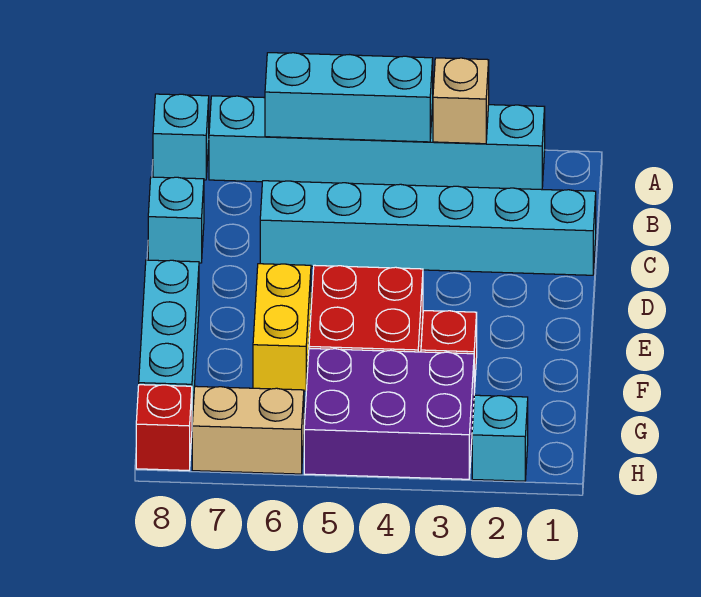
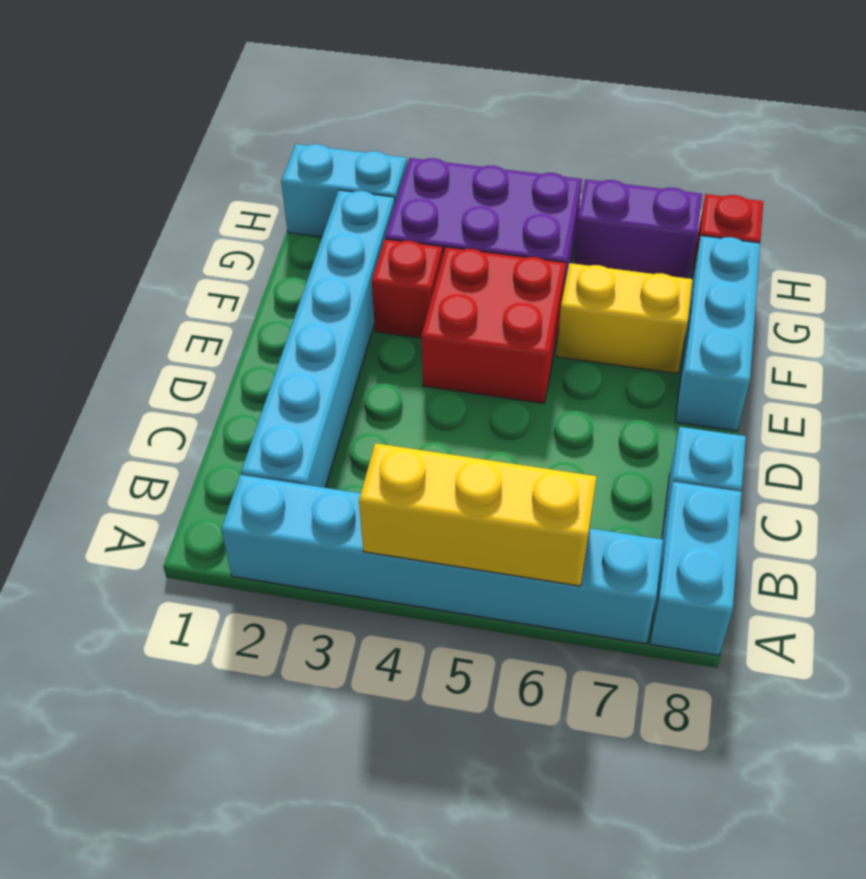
tan brick A3 level 2 -> none
cyan brick A4:A6 level 2 -> yellow brick A4:A6 level 2
cyan brick A8 level 1 -> cyan brick A8:B8 level 1
cyan brick C1:C6 level 1 -> cyan brick B2:G2 level 1
yellow brick E6:F6 level 1 -> yellow brick F6:F7 level 1
cyan brick H2 level 1 -> cyan brick H1:H2 level 1
tan brick H6:H7 level 1 -> purple brick H6:H7 level 1

